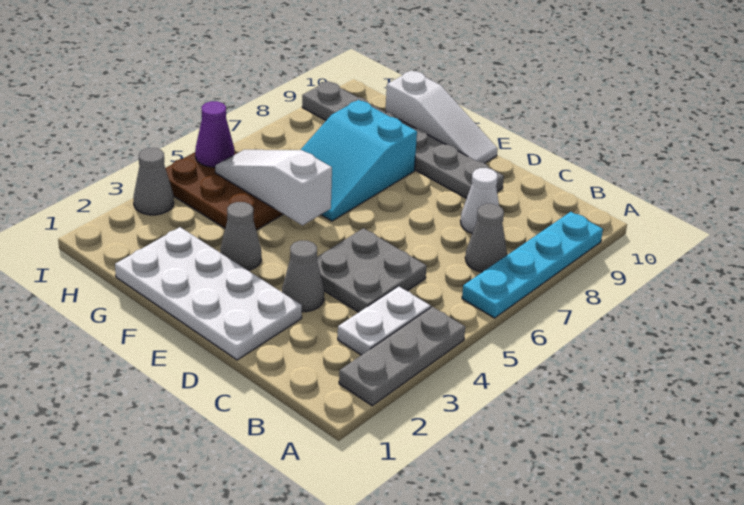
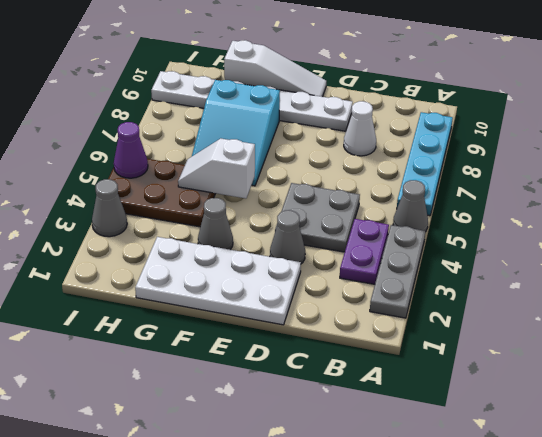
white plate B3:B4 level 1 -> purple plate B3:B4 level 1
grey cone B7 level 1 -> grey cone A5 level 1
grey plate D9:I9 level 1 -> white plate D9:I9 level 1
white slope F5:H5 level 2 top F -> white slope F5:G5 level 2 top F

